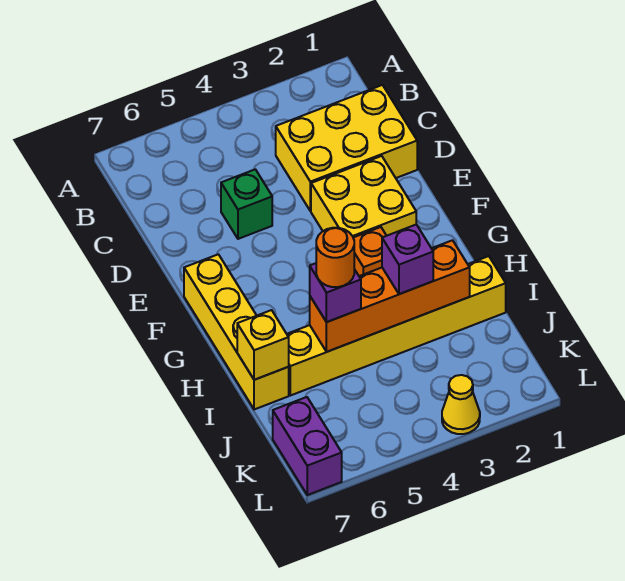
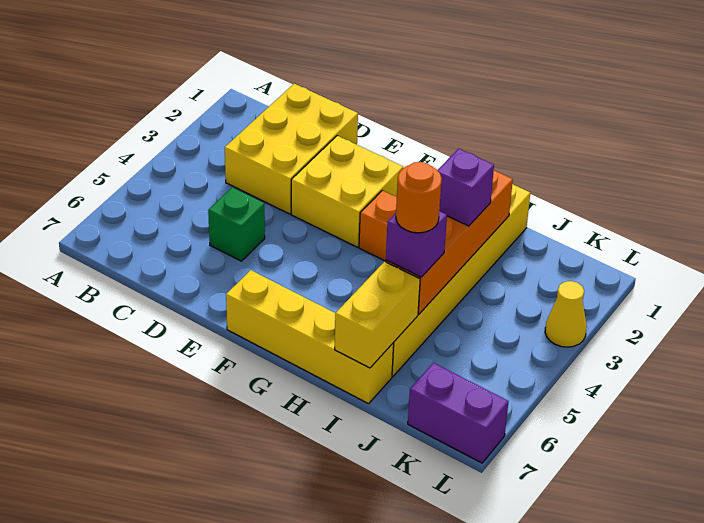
yellow brick I7 level 2 -> yellow brick I6:I7 level 2

